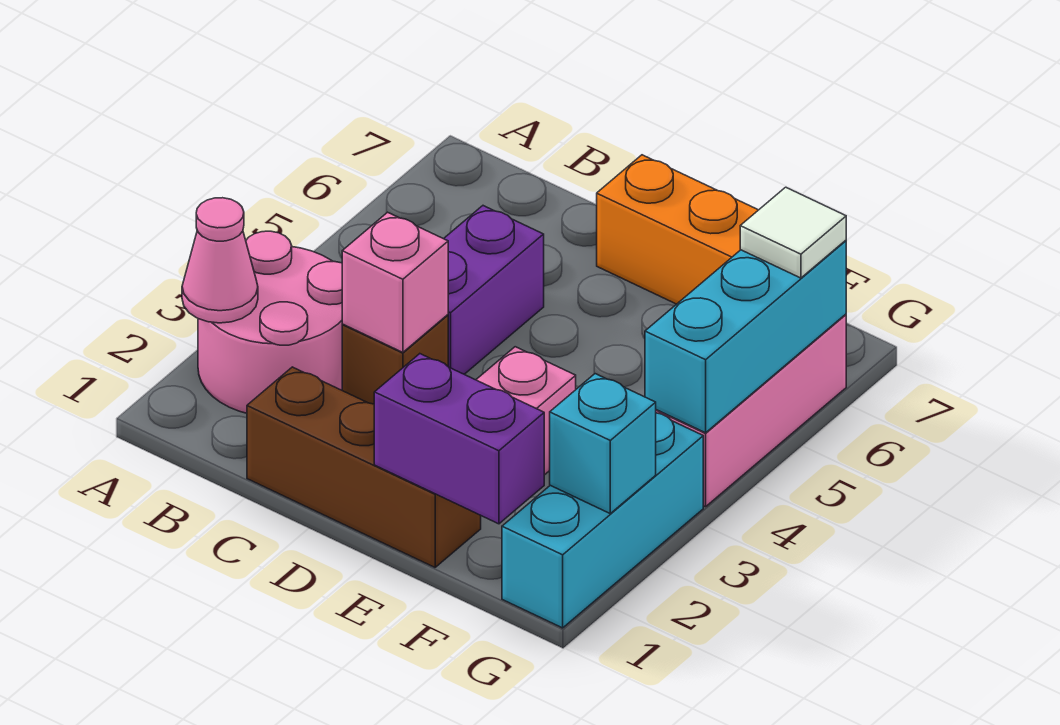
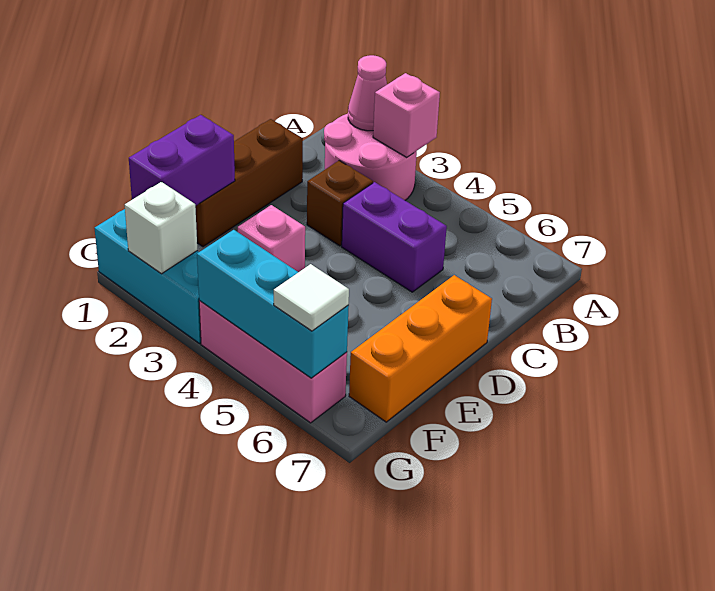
pink brick C3 level 2 -> pink brick A3 level 2
cyan brick G2 level 2 -> white brick G2 level 2

